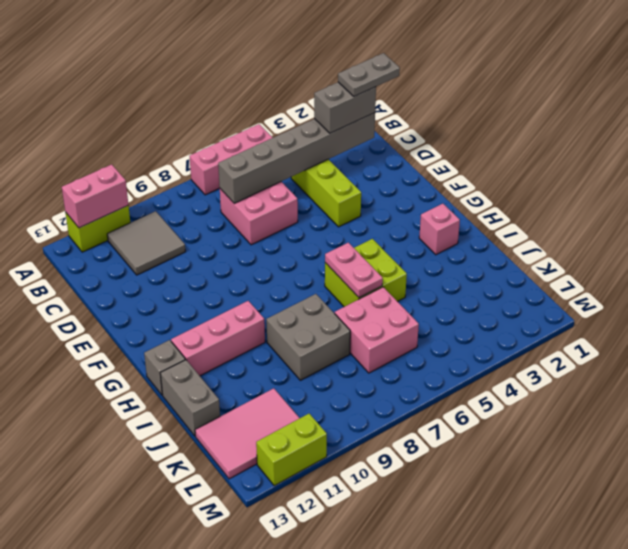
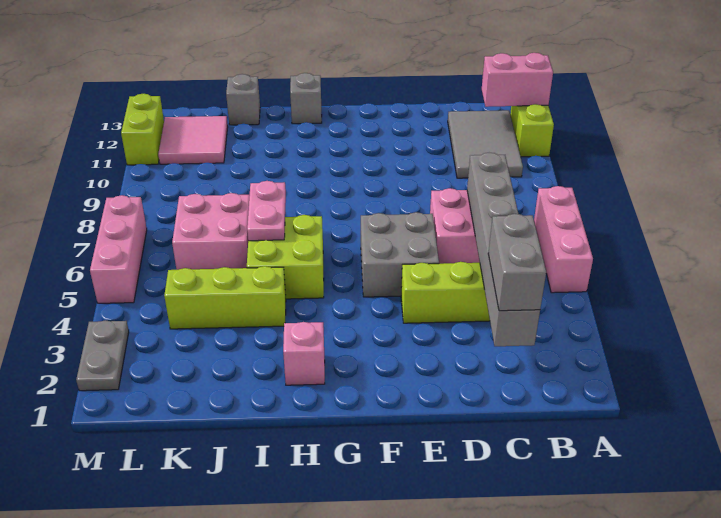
pink brick A11:A12 level 2 -> pink brick A12:B12 level 2
grey tile B10:C11 level 1 -> grey tile B10:C12 level 1
grey plate C1:C2 level 4 -> grey plate M2:M3 level 1
pink plate H6:I6 level 2 -> pink plate I6:I7 level 2
pink brick H10:H12 level 1 -> pink brick M5:M7 level 1
none -> lime brick I4:K4 level 1
grey brick I8:J9 level 1 -> grey brick E5:F6 level 1
grey brick I13:J13 level 1 -> grey brick J13 level 1
pink tile K11:L13 level 1 -> pink tile K11:L12 level 1

